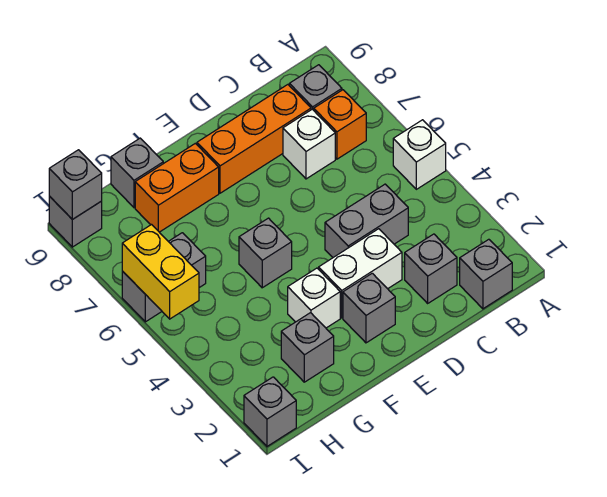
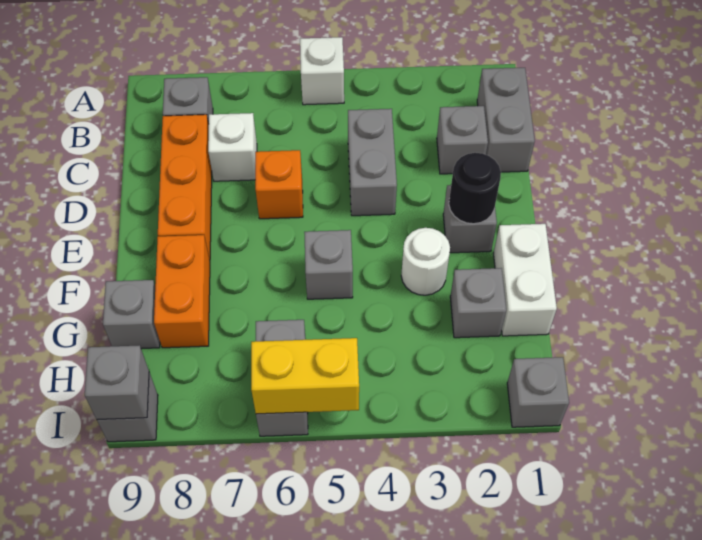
grey brick B1 level 1 -> grey brick B1:C1 level 1
orange brick B7 level 1 -> orange brick D6 level 1
white brick D3:E3 level 1 -> white brick F1:G1 level 1
none -> black round brick E2 level 2
white brick F3 level 1 -> white round brick F3 level 1

